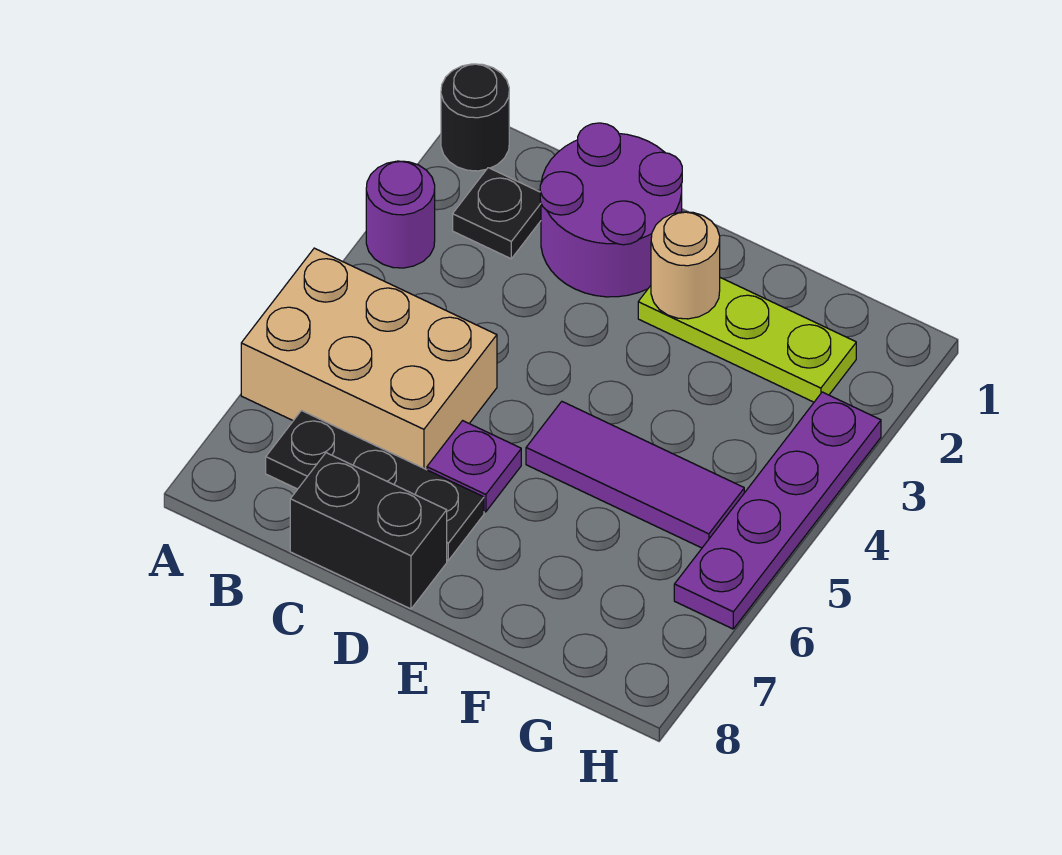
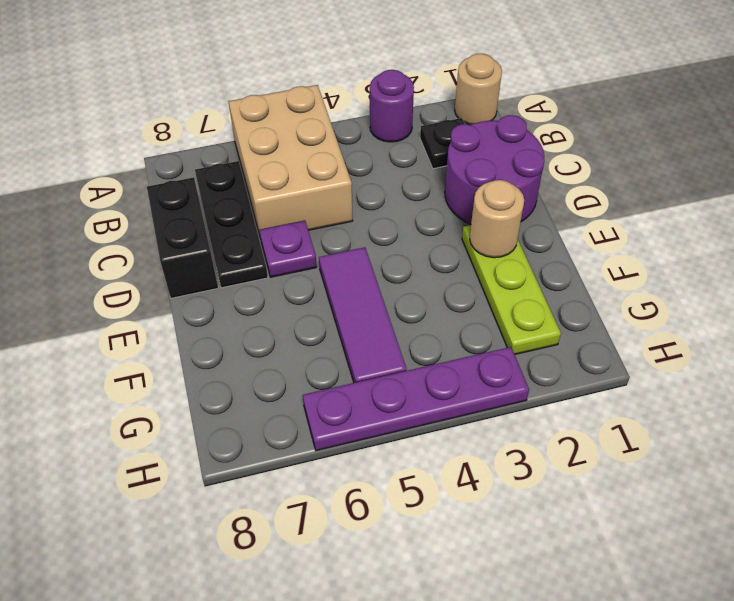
black round brick A1 level 1 -> tan round brick A1 level 1

